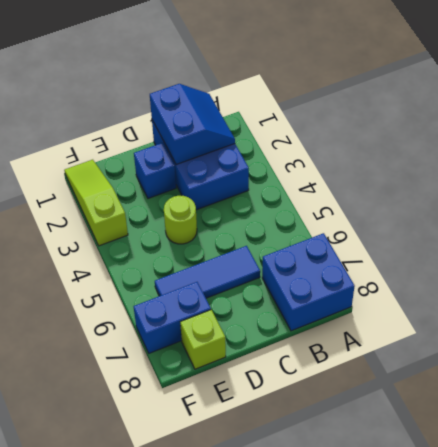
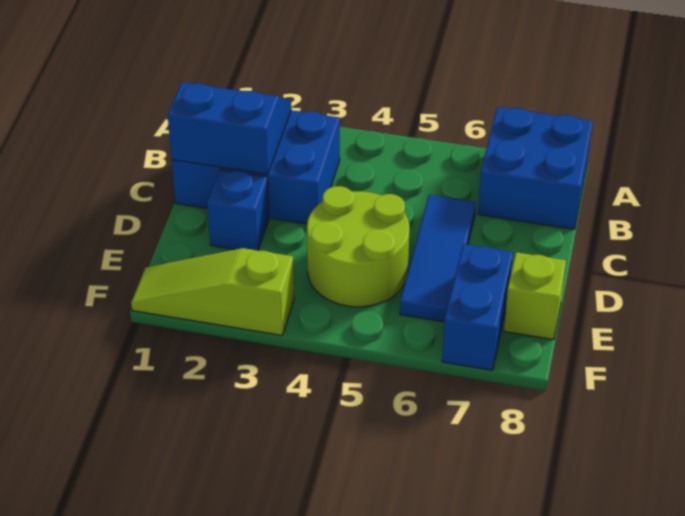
lime round brick D4 level 1 -> lime round brick D4:E5 level 1

